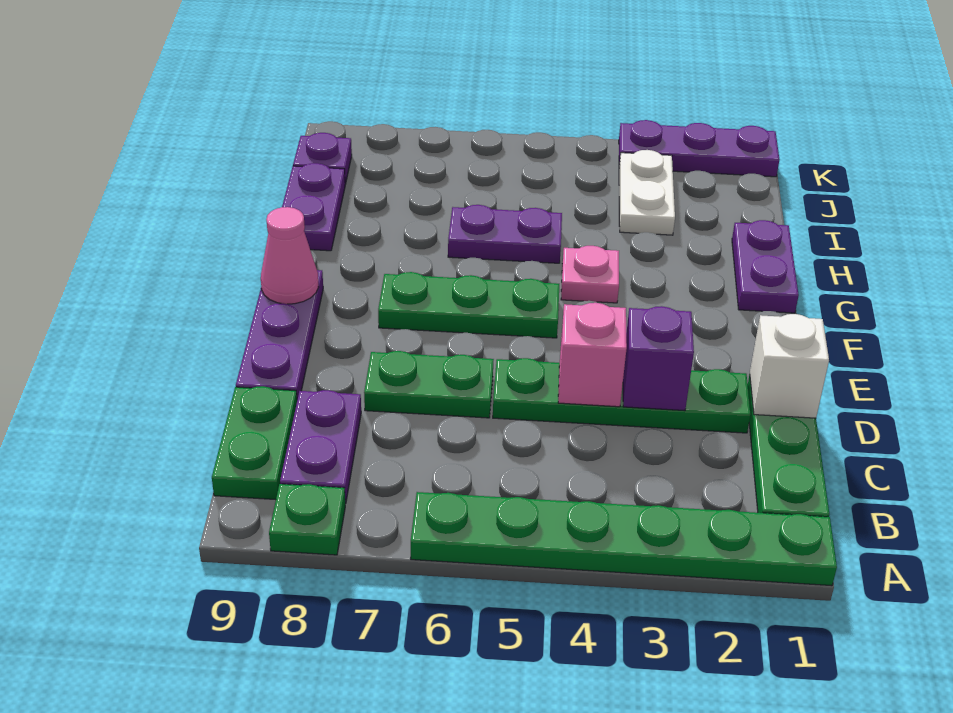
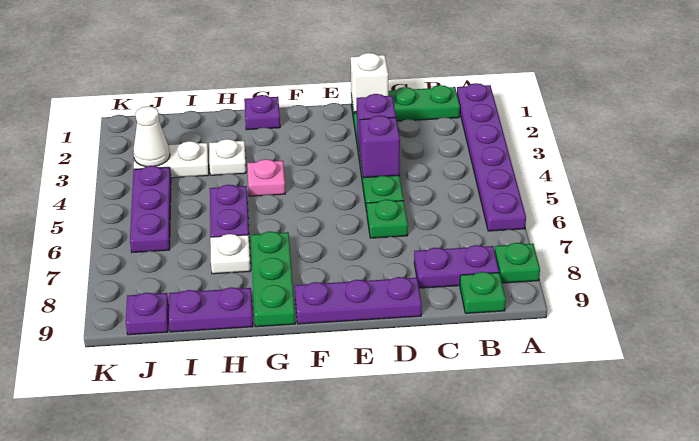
green plate A1:A6 level 1 -> purple plate A1:A6 level 1
green plate B9:C9 level 1 -> green plate B9 level 1
pink brick D4 level 2 -> purple brick D4 level 2
green plate D6:D7 level 1 -> green plate D6 level 1
green plate F5:F7 level 1 -> green plate G7:G9 level 1
pink cone F9 level 2 -> none
purple plate G1:H1 level 1 -> purple plate G1 level 1
none -> white plate H3 level 1
none -> white plate H7 level 1
none -> white cone J3 level 2
purple plate K1:K3 level 1 -> purple plate J4:J6 level 1

